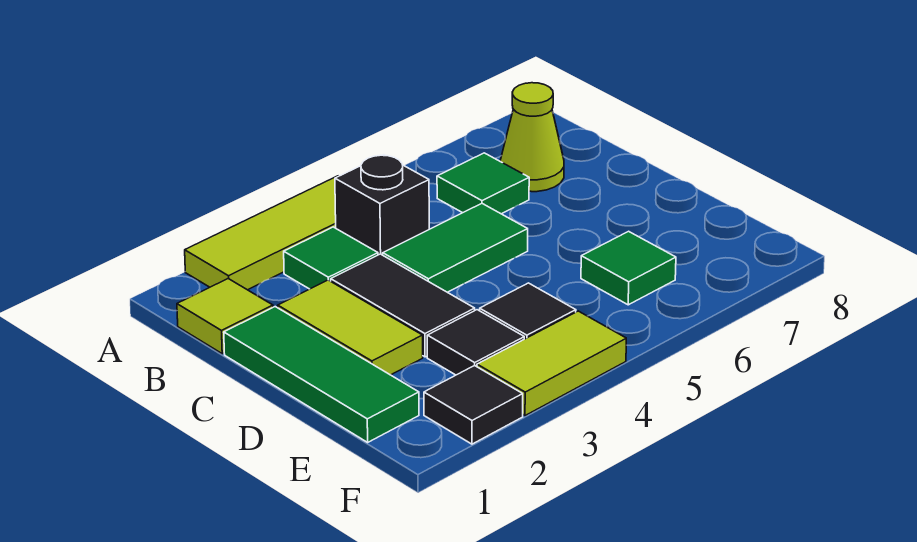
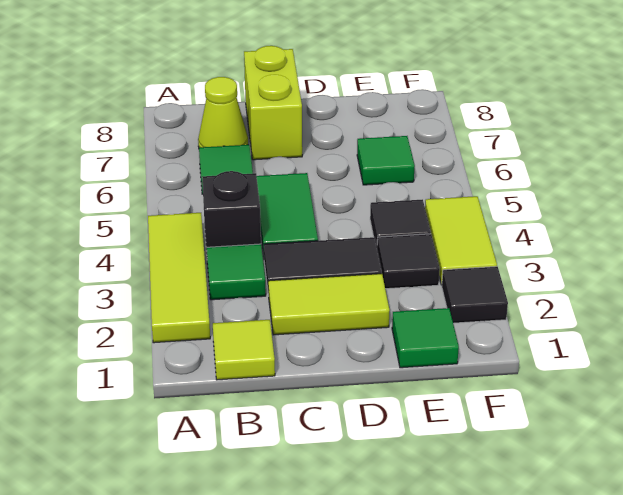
green tile C1:E1 level 1 -> green tile E1 level 1
none -> lime brick C7:C8 level 1

